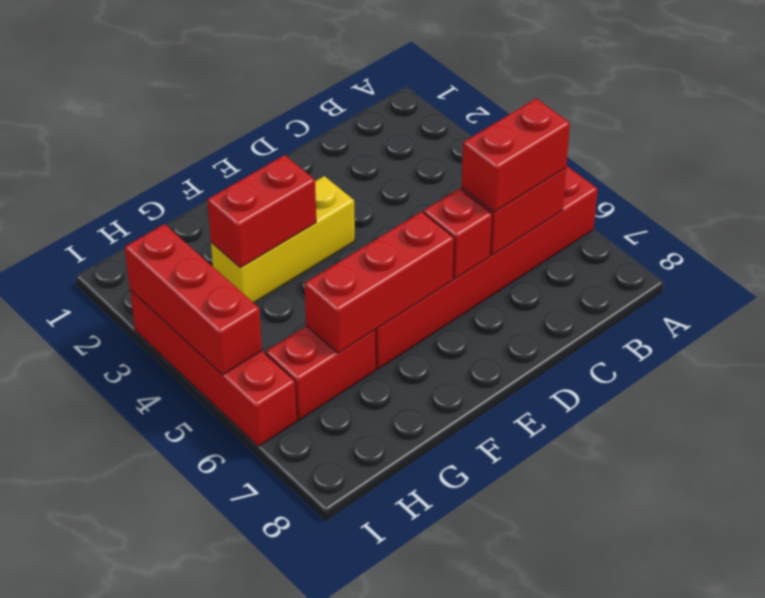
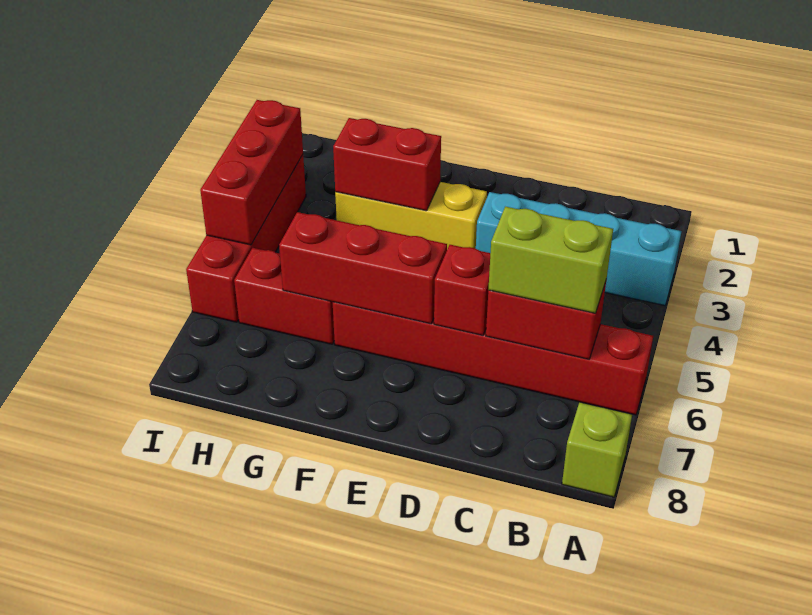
none -> cyan brick A3:D3 level 1
none -> lime brick A8 level 1
red brick B6:C6 level 3 -> lime brick B6:C6 level 3

